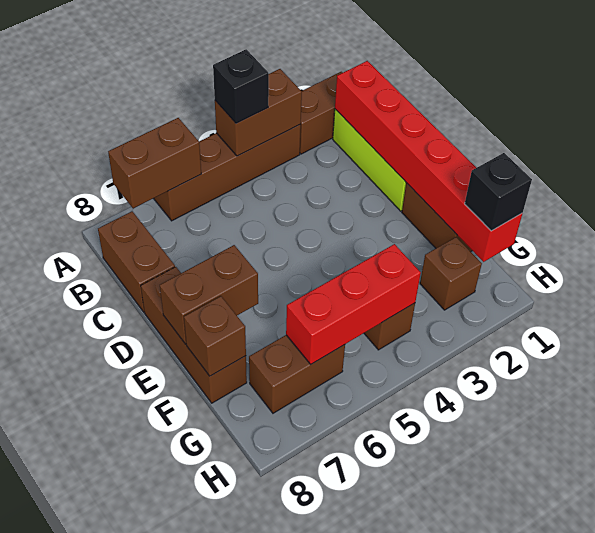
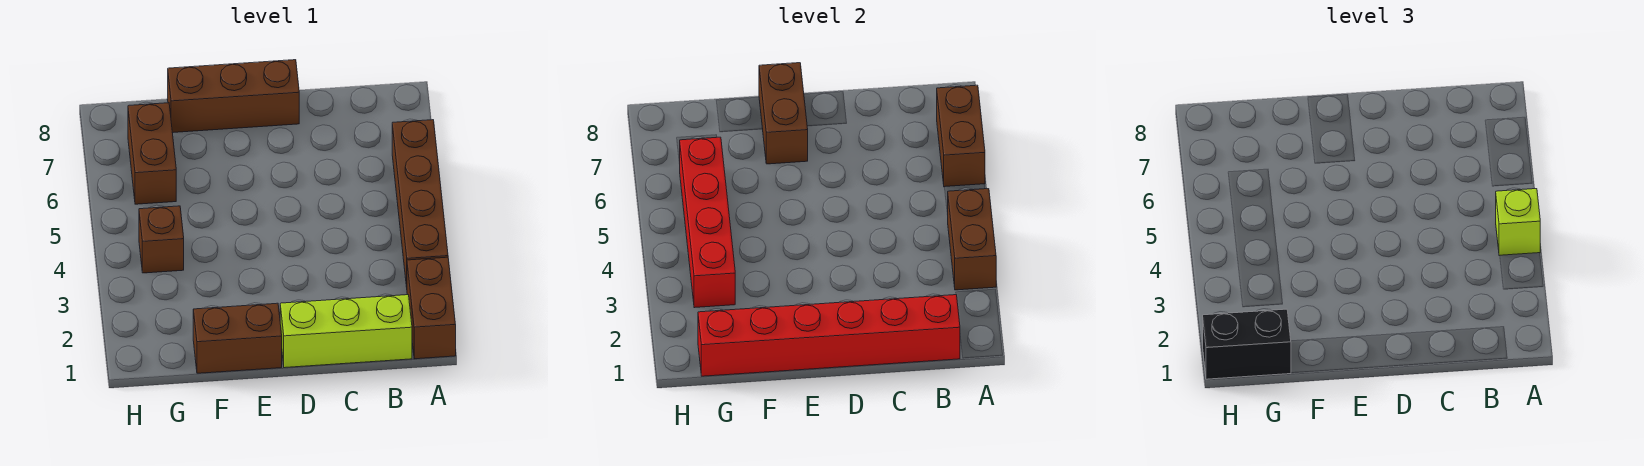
black brick A4 level 3 -> lime brick A4 level 3
brown brick B8:C8 level 1 -> none
brown brick F8 level 2 -> none
black brick G1 level 3 -> black brick G1:H1 level 3
brown brick G2 level 1 -> none
red brick G4:G6 level 2 -> red brick G3:G6 level 2

